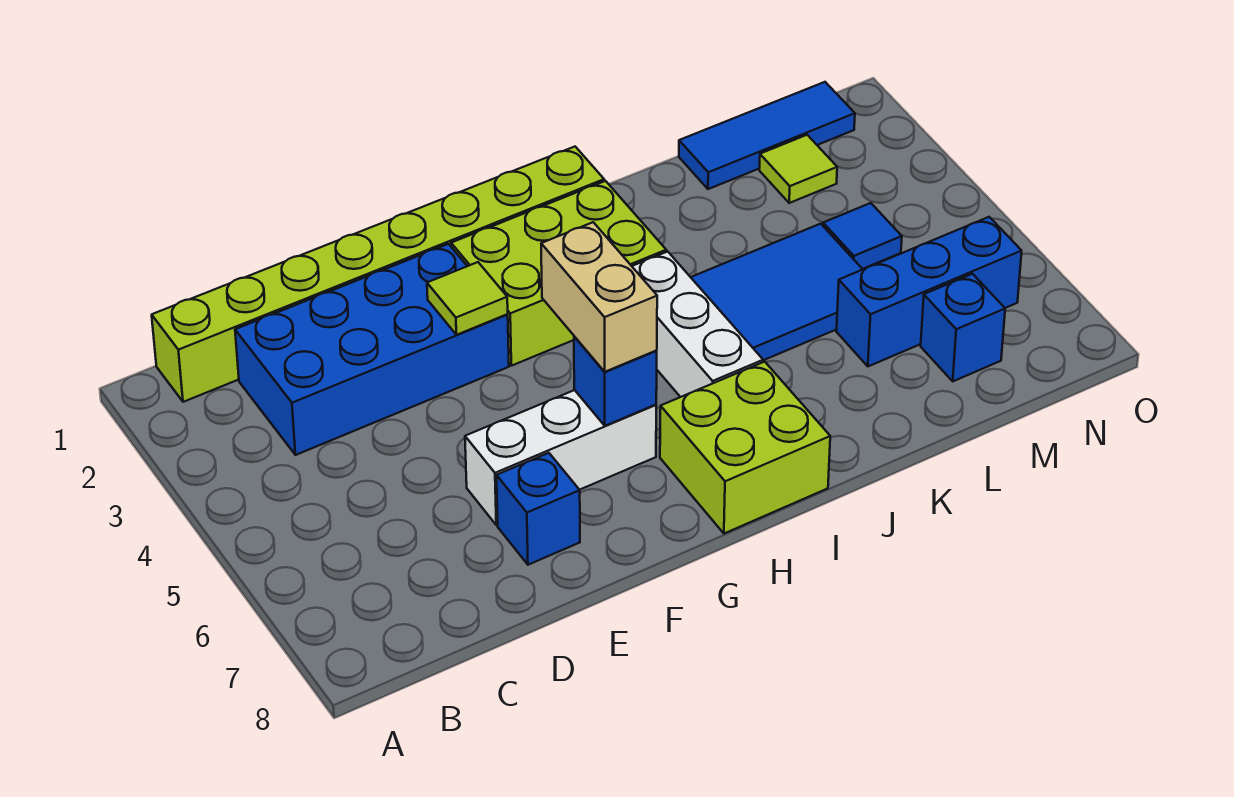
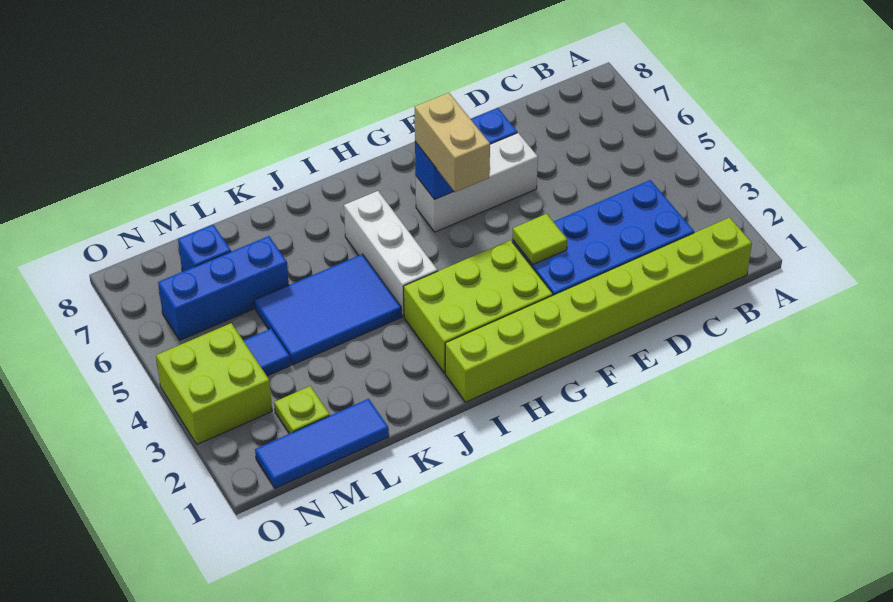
lime brick H7:I8 level 1 -> lime brick N3:O4 level 1
lime tile M2 level 1 -> lime plate M2 level 1

